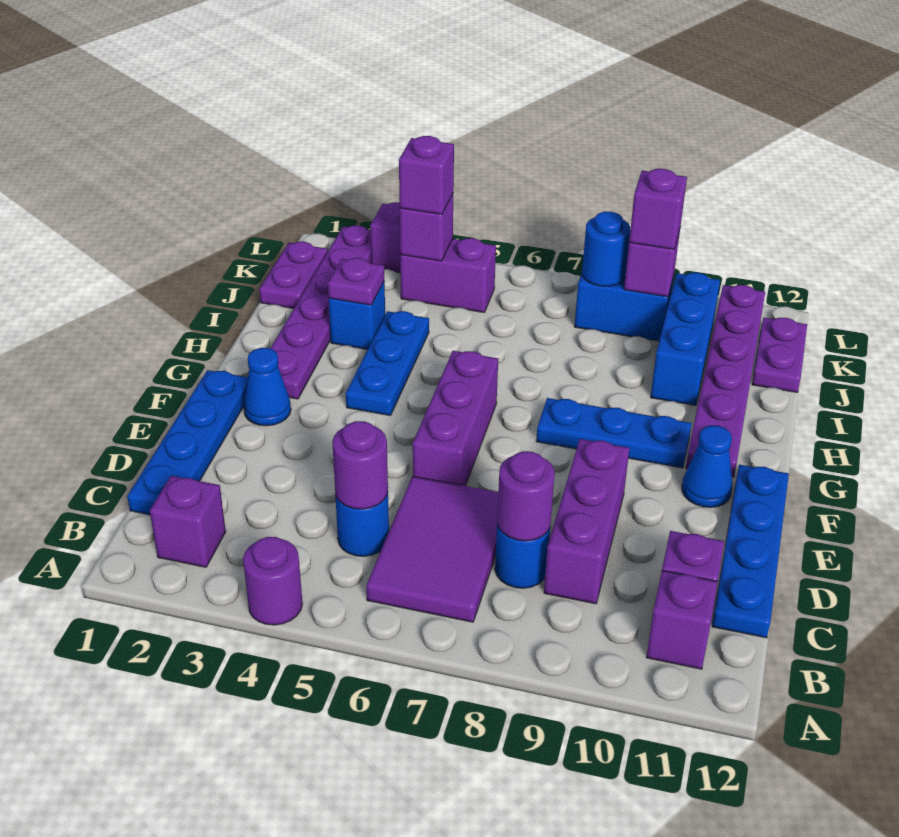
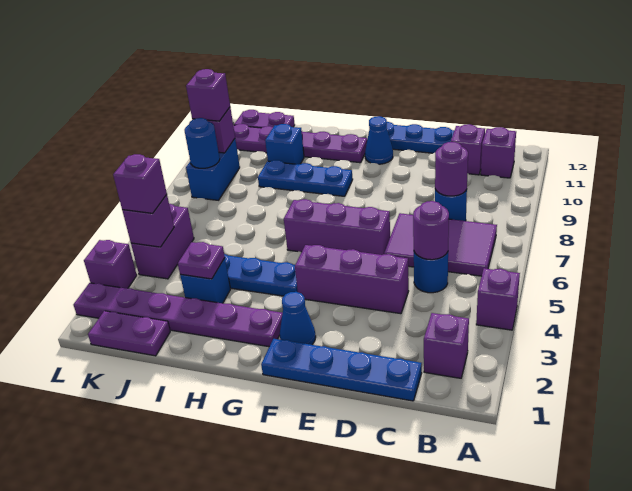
purple round brick A4 level 1 -> purple brick A4 level 1
purple brick C9:E9 level 1 -> purple brick D4:F4 level 1
blue plate G8:G10 level 1 -> blue plate G9:I9 level 1
blue brick I10:K10 level 1 -> blue brick I10 level 1

